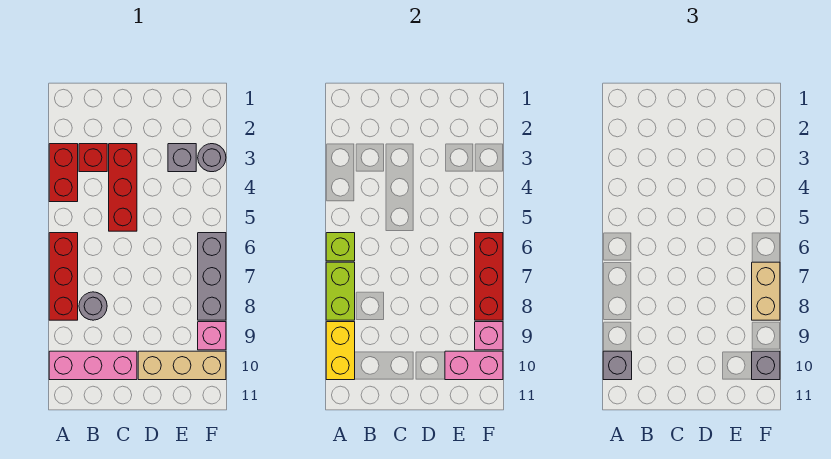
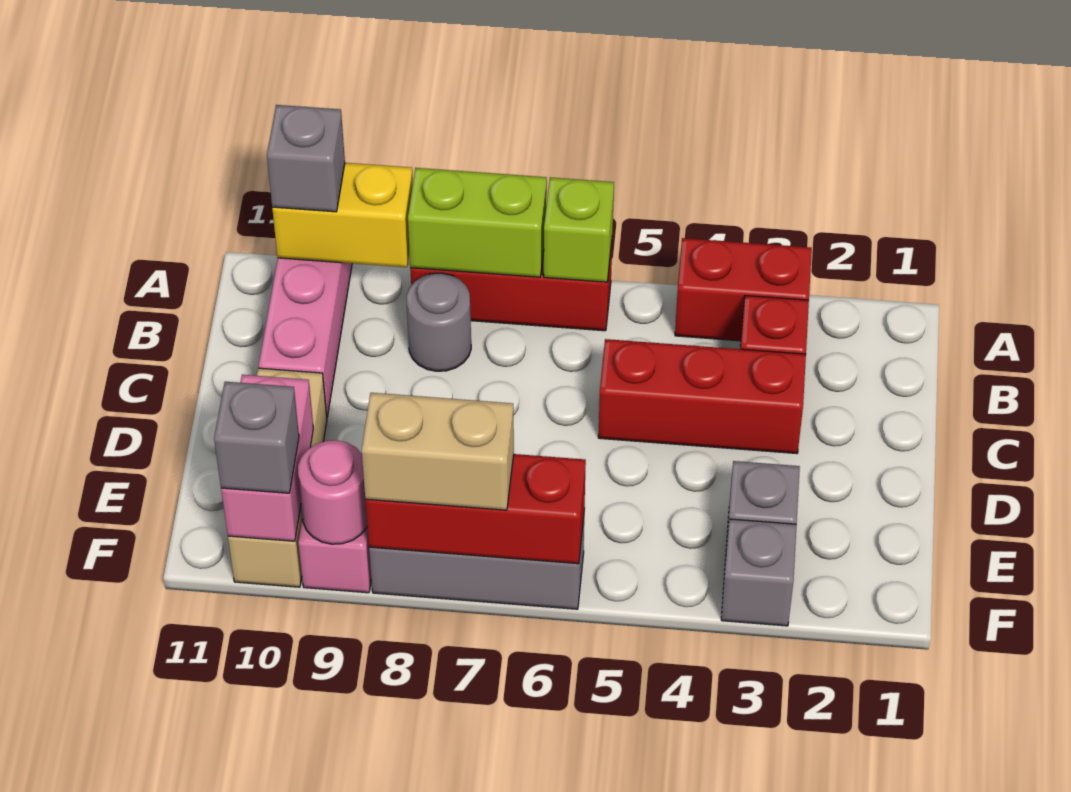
grey round brick F3 level 1 -> grey brick F3 level 1
pink brick F9 level 2 -> pink round brick F9 level 2

